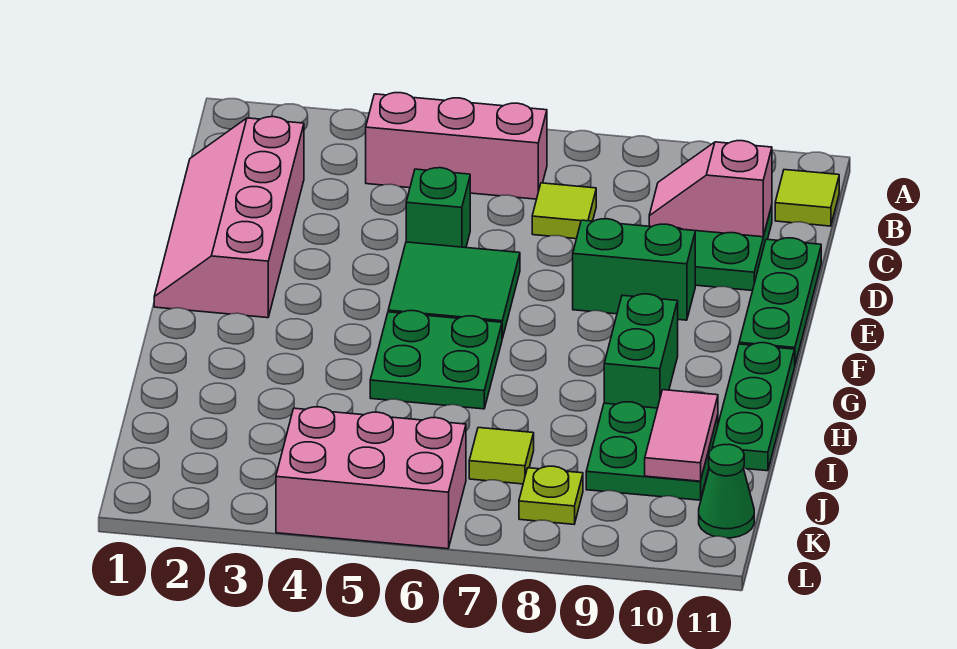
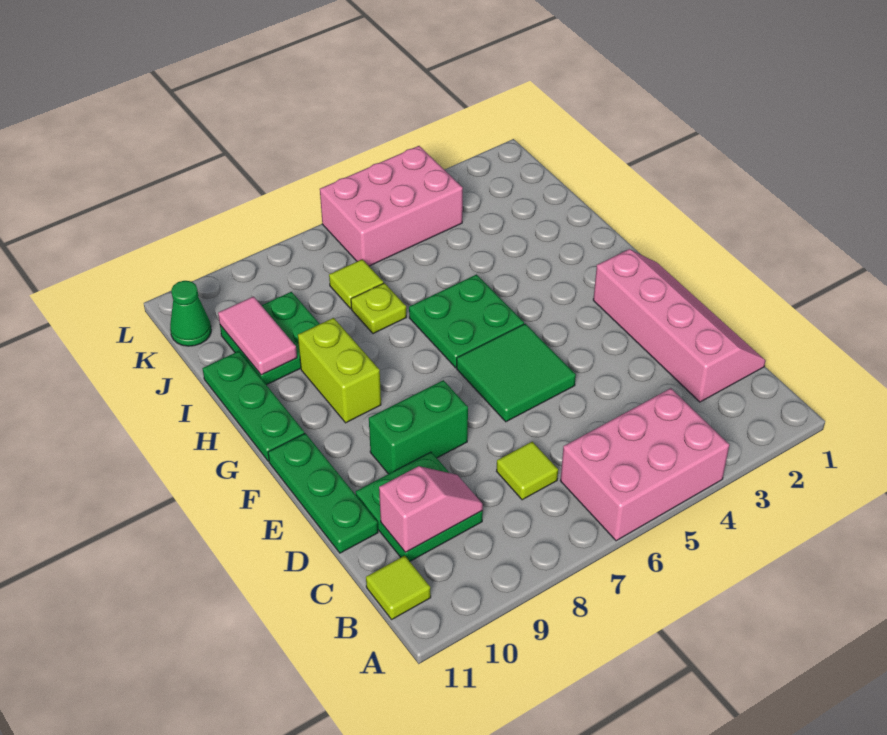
pink brick B4:B6 level 1 -> pink brick A4:B6 level 1
green brick D5 level 1 -> none
green brick G9:H9 level 1 -> lime brick G9:H9 level 1
lime plate K8 level 1 -> lime plate I7 level 1

